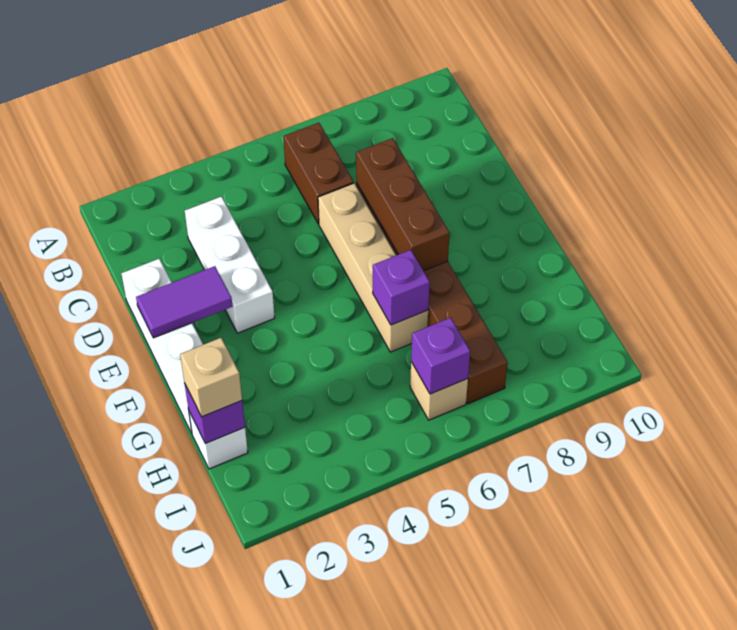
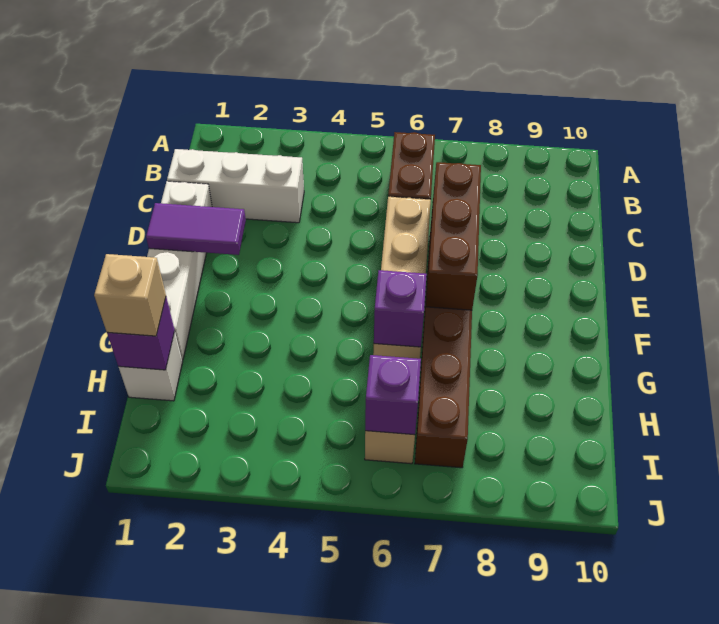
white brick C3:E3 level 1 -> white brick C1:C3 level 1

